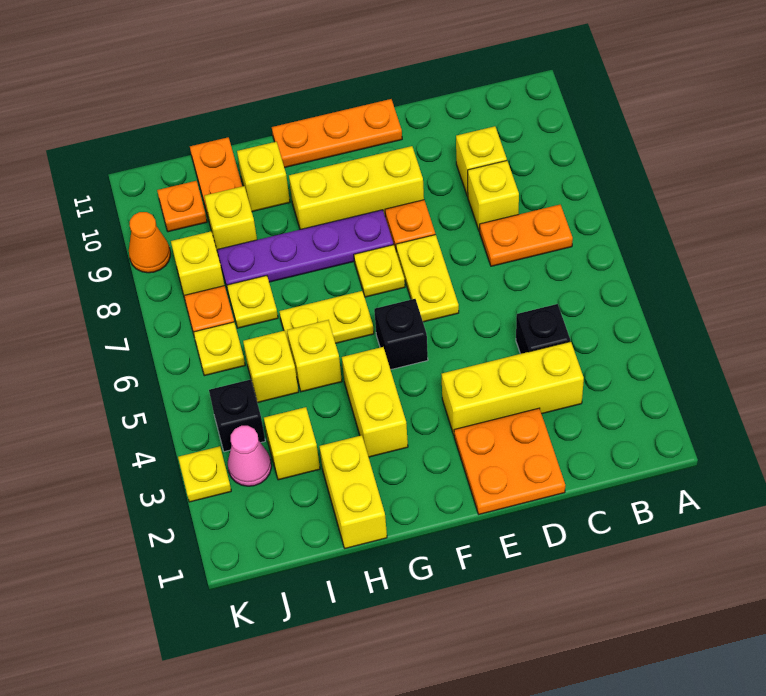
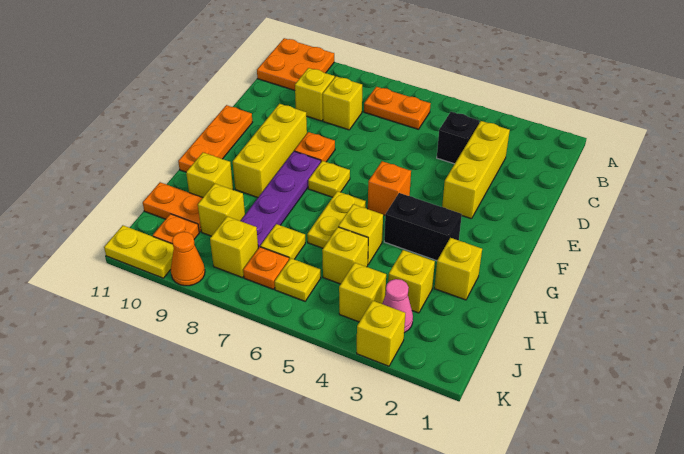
orange plate B7:C7 level 1 -> orange plate B6:B7 level 1
orange plate D1:E2 level 1 -> orange plate A10:B11 level 1
yellow plate E6:E7 level 1 -> yellow plate K10:K11 level 1
black brick F5 level 1 -> orange brick F5 level 1
yellow brick G3:G4 level 1 -> black brick G3:G4 level 1
yellow brick H1:H2 level 1 -> yellow brick H2 level 1
black brick J4 level 1 -> yellow brick J4 level 1
yellow plate K3 level 1 -> yellow brick K3 level 1

